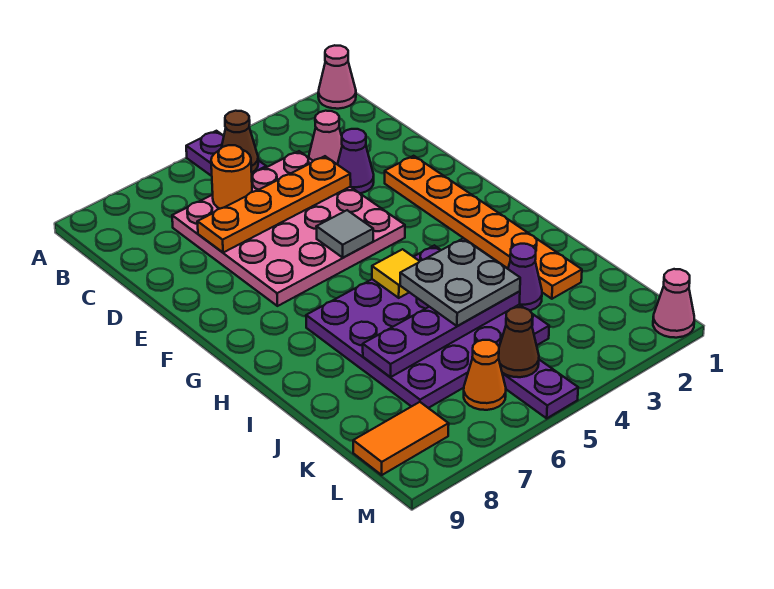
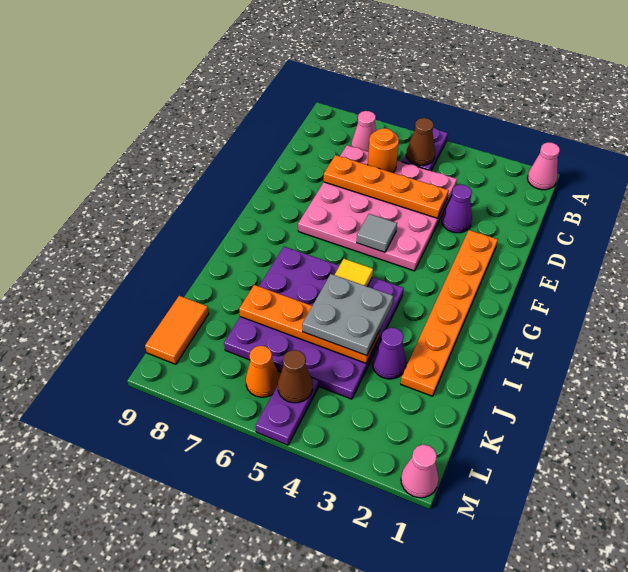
pink cone C3 level 1 -> pink cone B7 level 1
purple plate J4:J7 level 2 -> orange plate J4:J7 level 2
orange tile L8:L9 level 1 -> orange tile K9:L9 level 1

